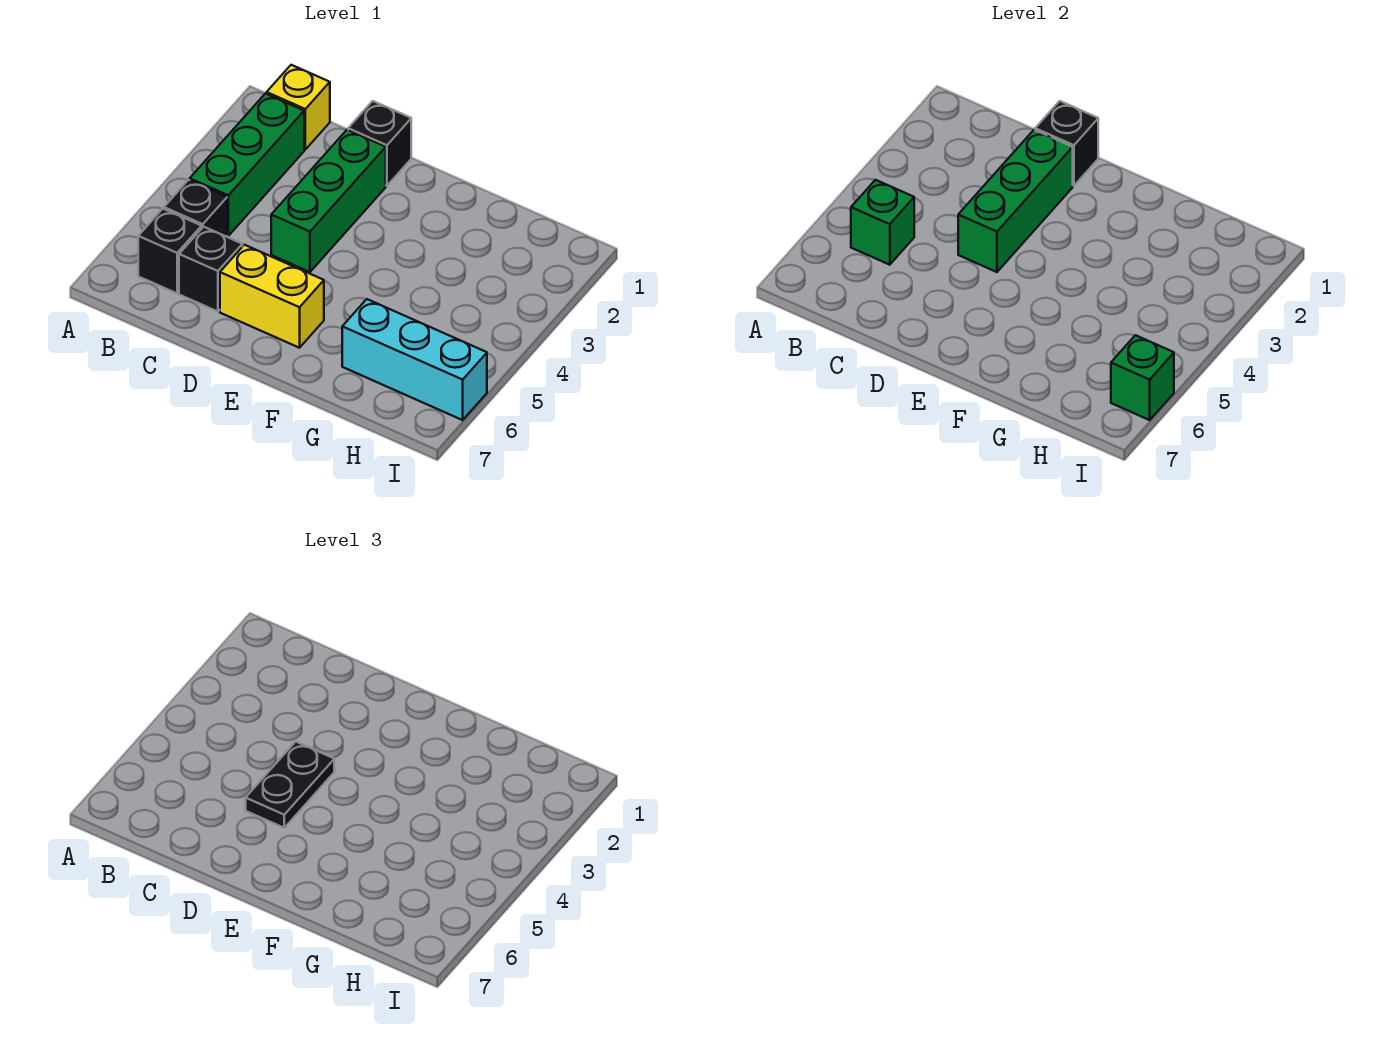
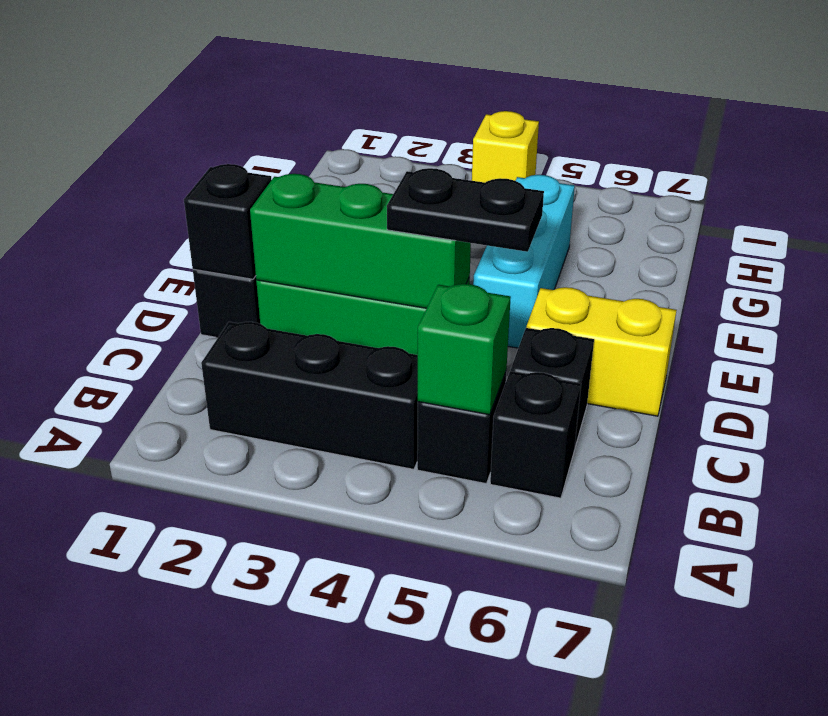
yellow brick B1 level 1 -> yellow brick I4 level 1
green brick B2:B4 level 1 -> black brick B2:B4 level 1
yellow brick D6:E6 level 1 -> yellow brick D6:D7 level 1
cyan brick G6:I6 level 1 -> cyan brick E5:G5 level 1
green brick I6 level 2 -> none

